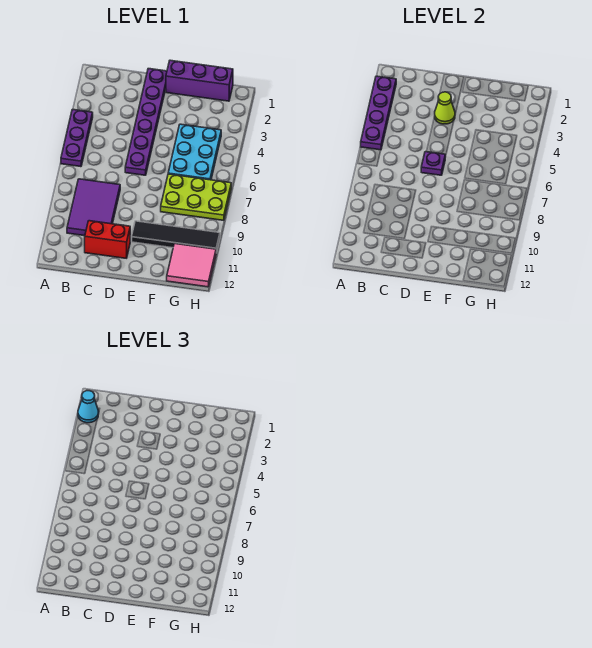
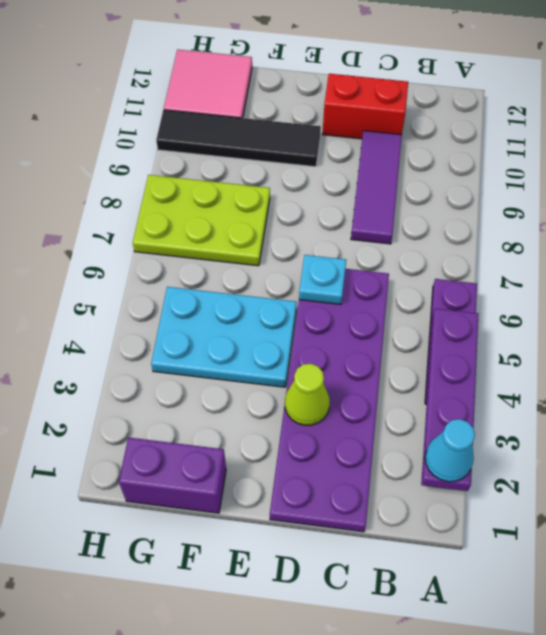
purple tile B8:C10 level 1 -> purple tile C8:C10 level 1
purple plate D1:D6 level 1 -> purple plate C1:D6 level 1
purple plate D6 level 2 -> cyan plate D6 level 2
purple brick E1:G1 level 1 -> purple brick F1:G1 level 1
cyan plate F4:G6 level 1 -> cyan plate E4:G5 level 1

